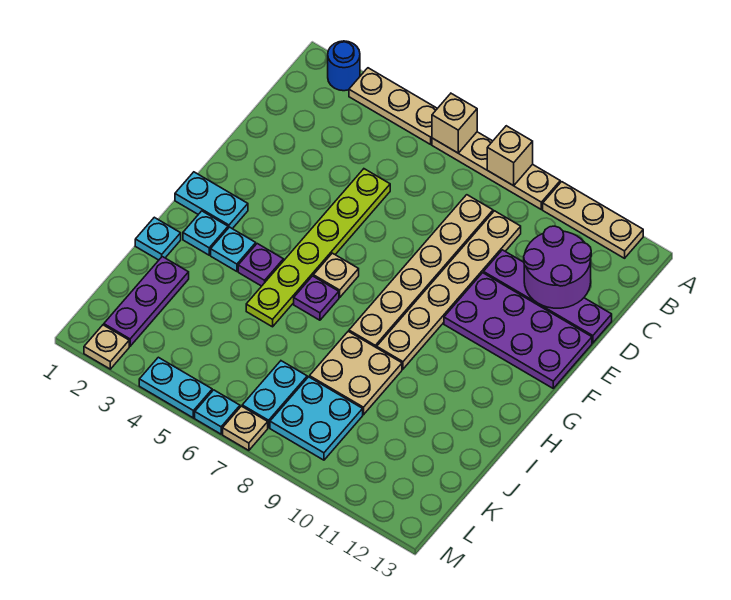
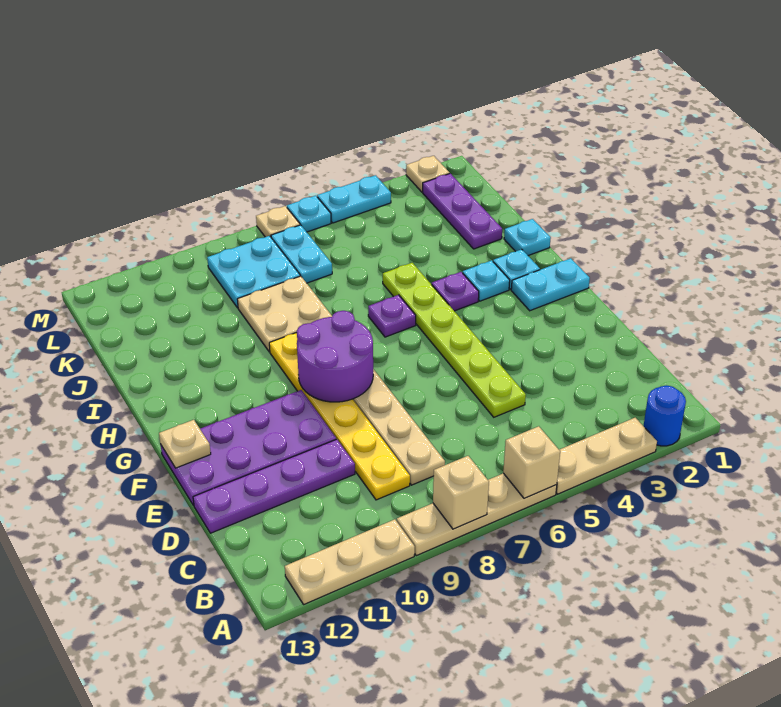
tan plate C9:H9 level 1 -> yellow plate C9:H9 level 1
purple round brick C11:D12 level 2 -> purple round brick F8:G9 level 2
tan plate G6 level 1 -> tan plate F13 level 2

